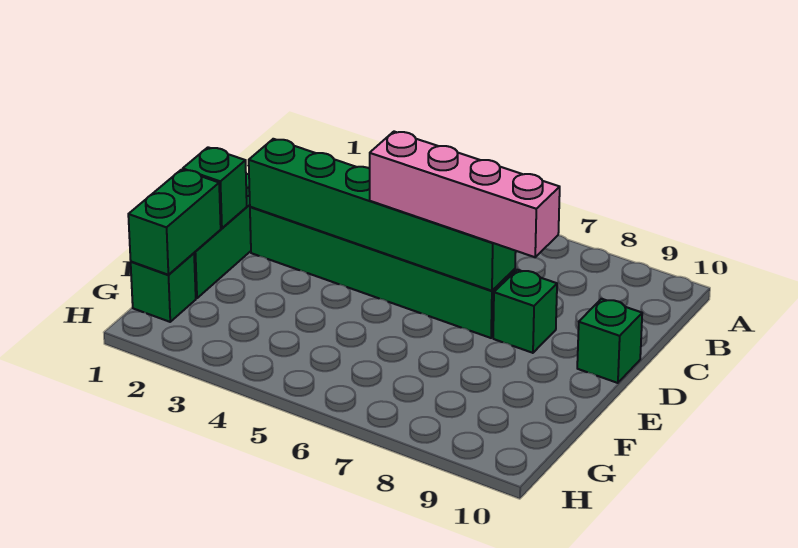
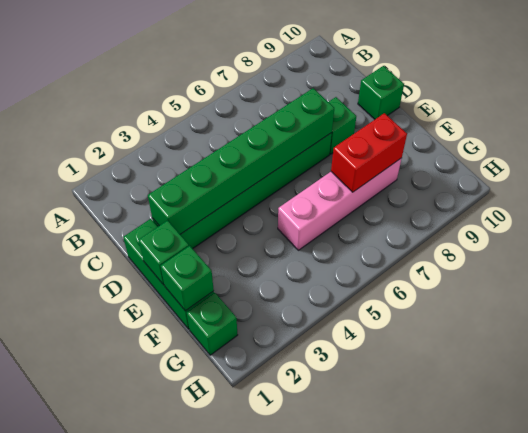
pink brick D5:D8 level 3 -> pink brick F5:F8 level 1
green brick F1:G1 level 2 -> green brick F1 level 2
none -> red brick F7:F8 level 2

